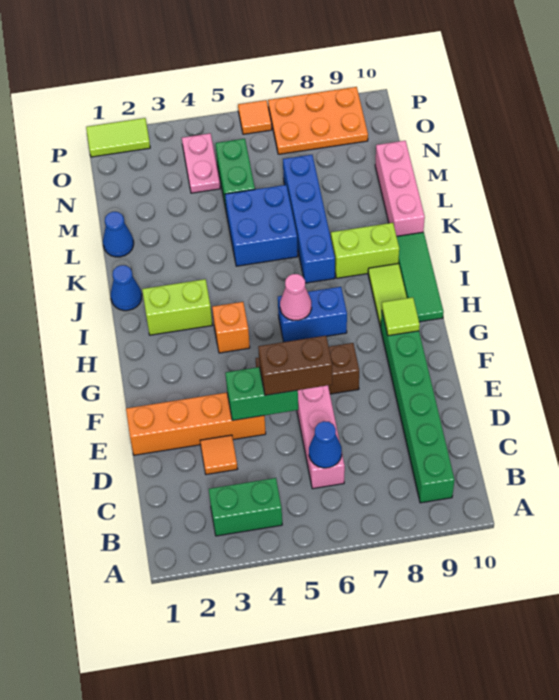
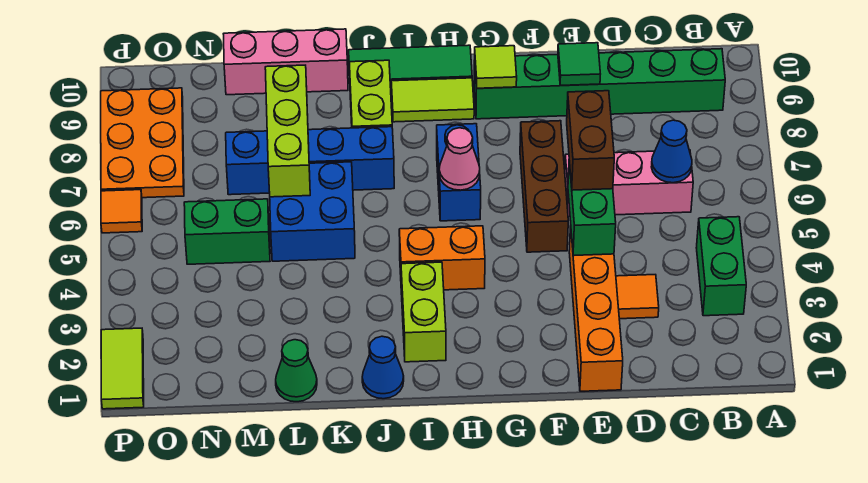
none -> green tile E9 level 2
orange brick H4 level 1 -> orange brick H4:I4 level 1
blue cone L1 level 1 -> green cone L1 level 1
none -> lime brick L6:L8 level 2
pink plate N4:O4 level 1 -> none

